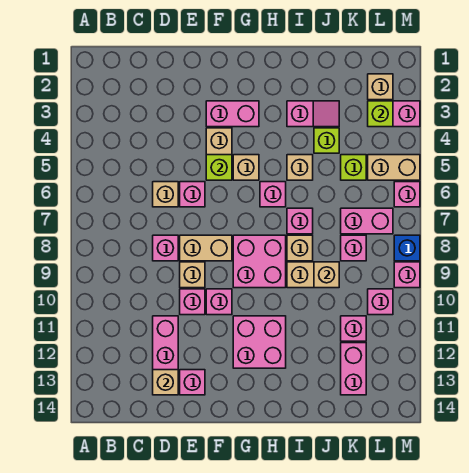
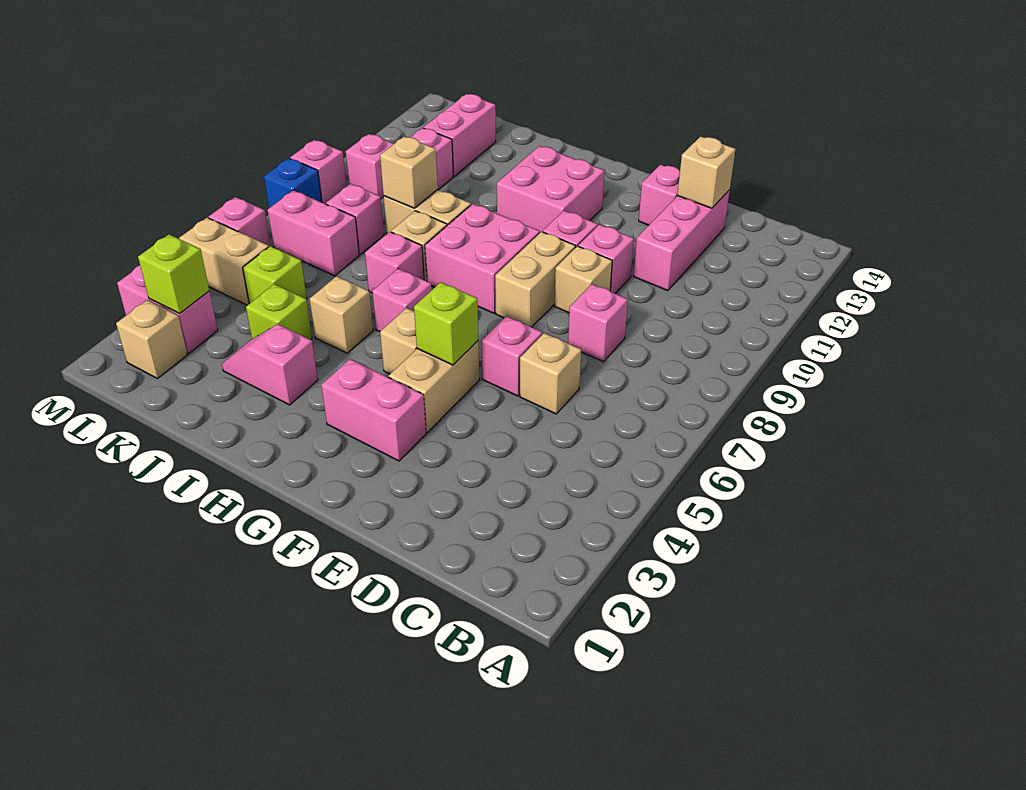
tan brick E8:F8 level 1 -> tan brick F8:F9 level 1

